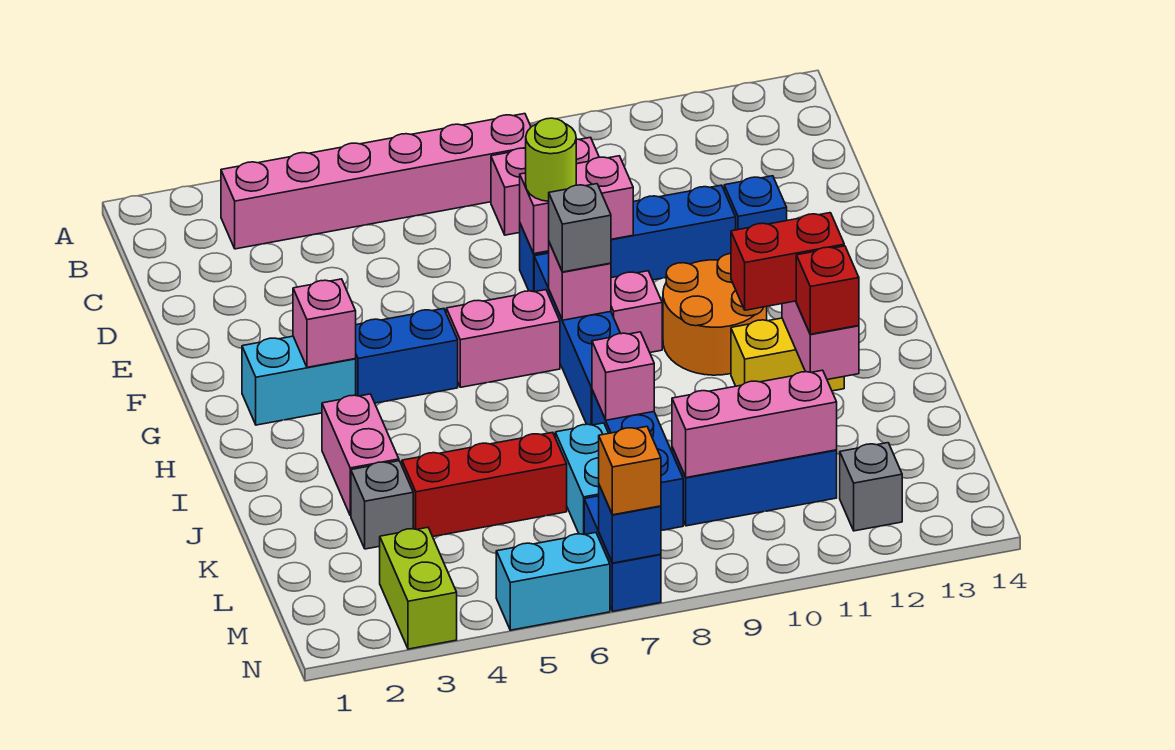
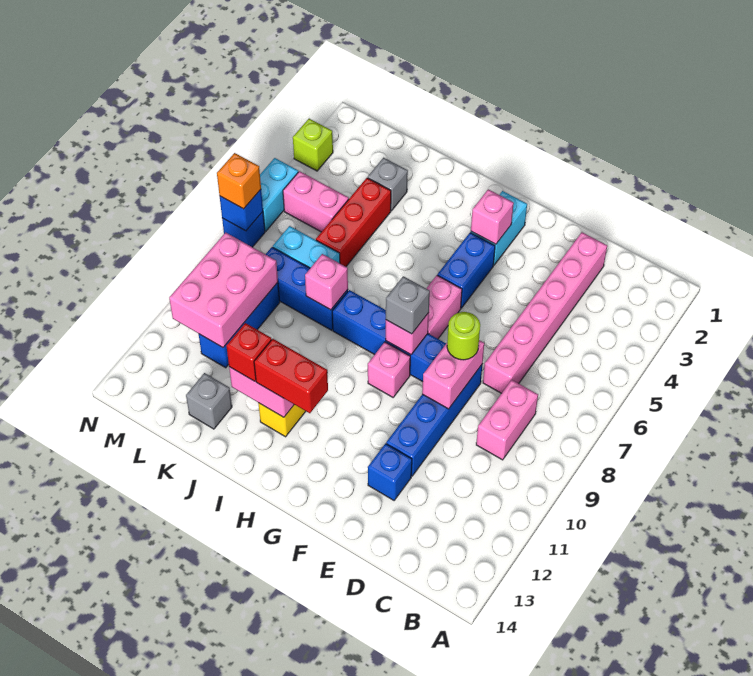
pink brick B3:B8 level 1 -> pink brick D2:D7 level 1
orange round brick G10:H11 level 1 -> none
pink brick I3:J3 level 1 -> pink brick L5:M5 level 1
red brick I11:I12 level 3 -> red brick H12:I12 level 3
pink brick L9:L11 level 2 -> pink brick L9:M11 level 2
lime brick M3:N3 level 1 -> lime brick N3 level 1
blue brick M7:N7 level 1 -> blue brick N7 level 1
grey brick M12 level 1 -> grey brick K13 level 1

